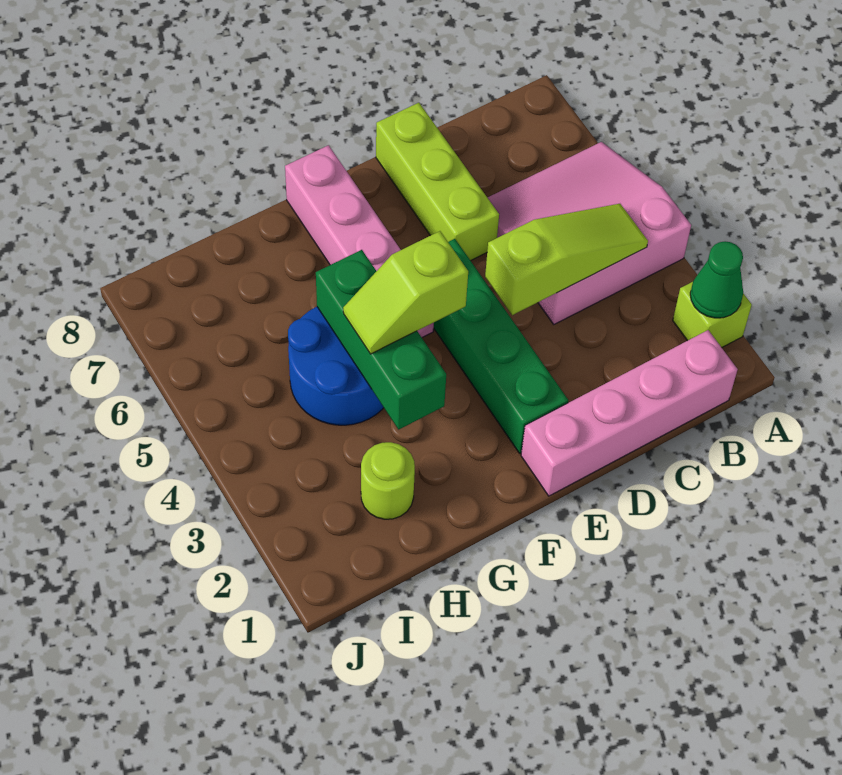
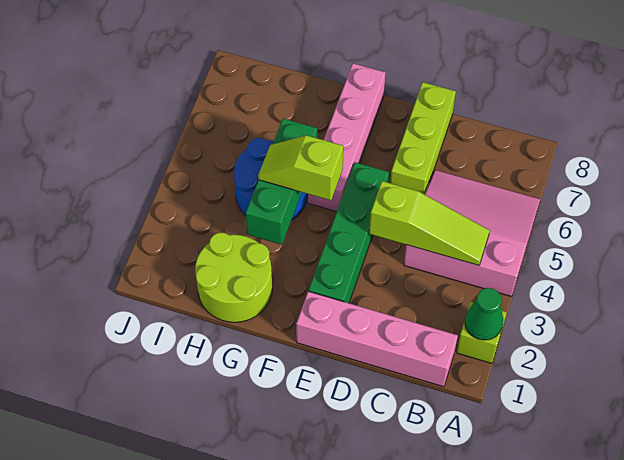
lime round brick H2 level 1 -> lime round brick G1:H2 level 1

